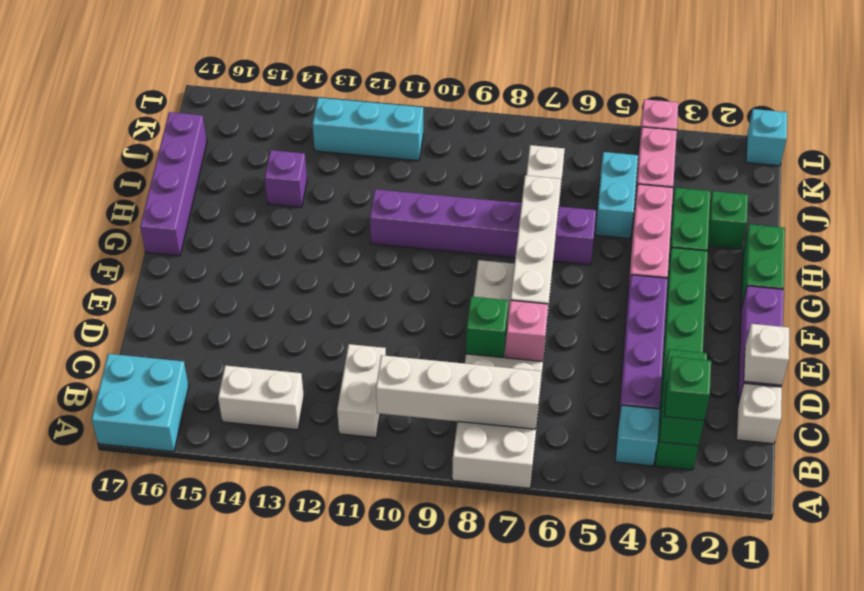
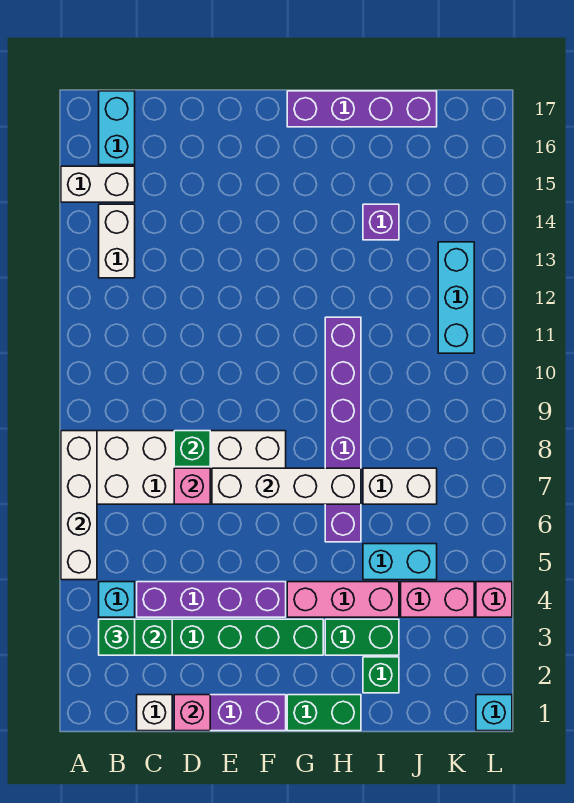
cyan brick A16:B17 level 1 -> cyan brick B16:B17 level 1
white brick B7:B10 level 2 -> white brick A5:A8 level 2
white brick B11:C11 level 1 -> white brick A15:B15 level 1
white brick D1 level 2 -> pink brick D1 level 2

